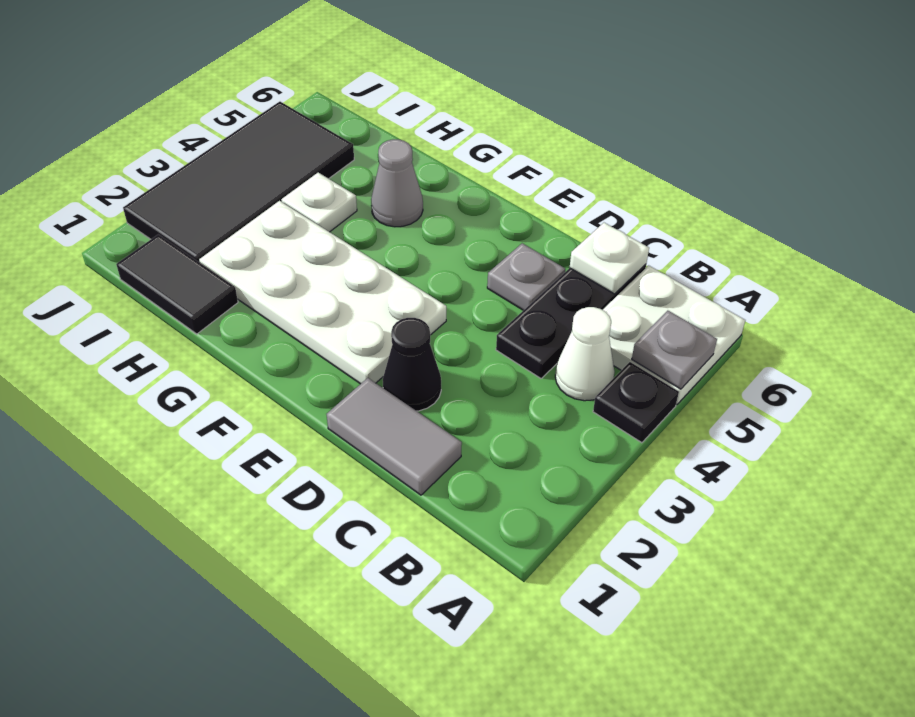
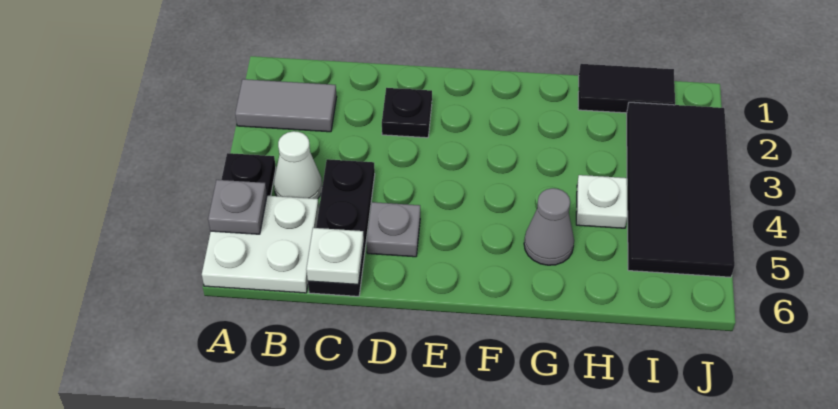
grey tile C1:D1 level 1 -> grey tile A2:B2 level 1
black cone D2 level 1 -> black plate D2 level 1
white plate E2:H3 level 1 -> none

